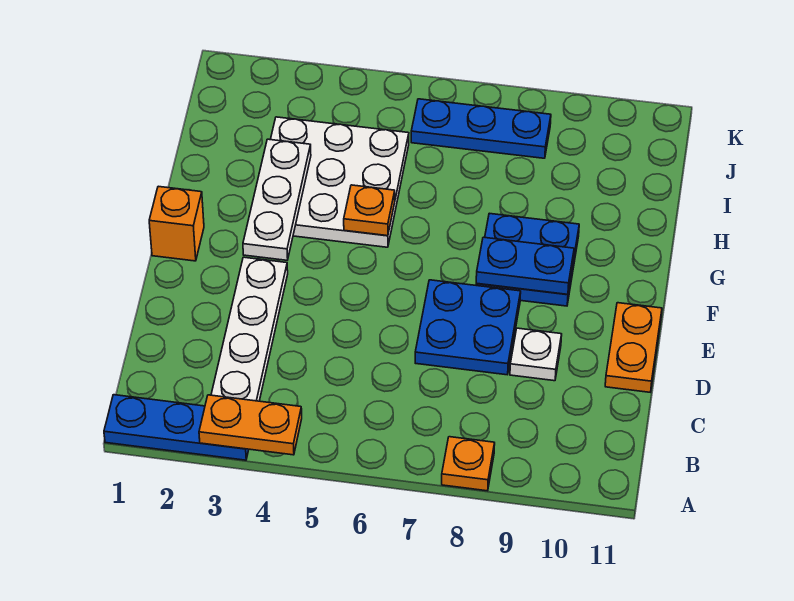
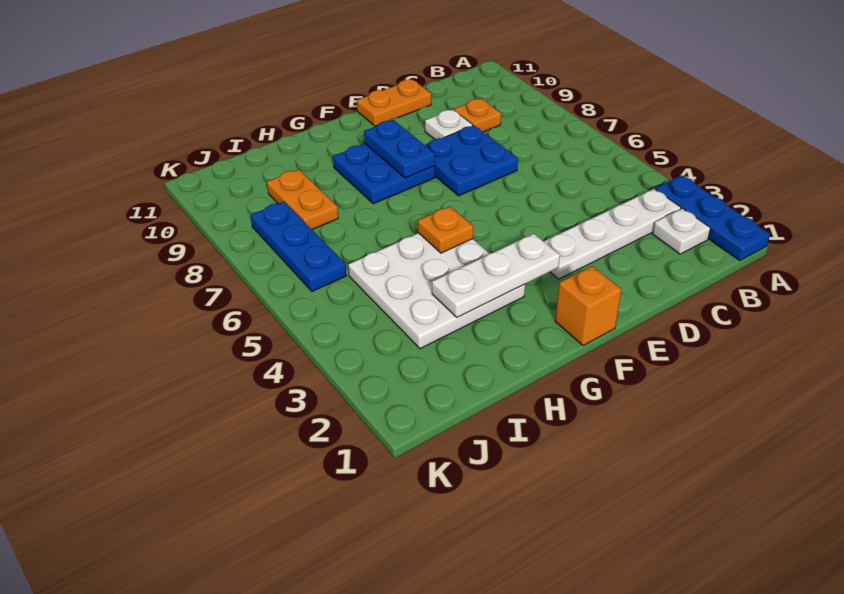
orange plate A3:A4 level 2 -> orange plate I8:I9 level 1
orange plate A8 level 1 -> orange plate C9 level 1
none -> white plate B2 level 1

